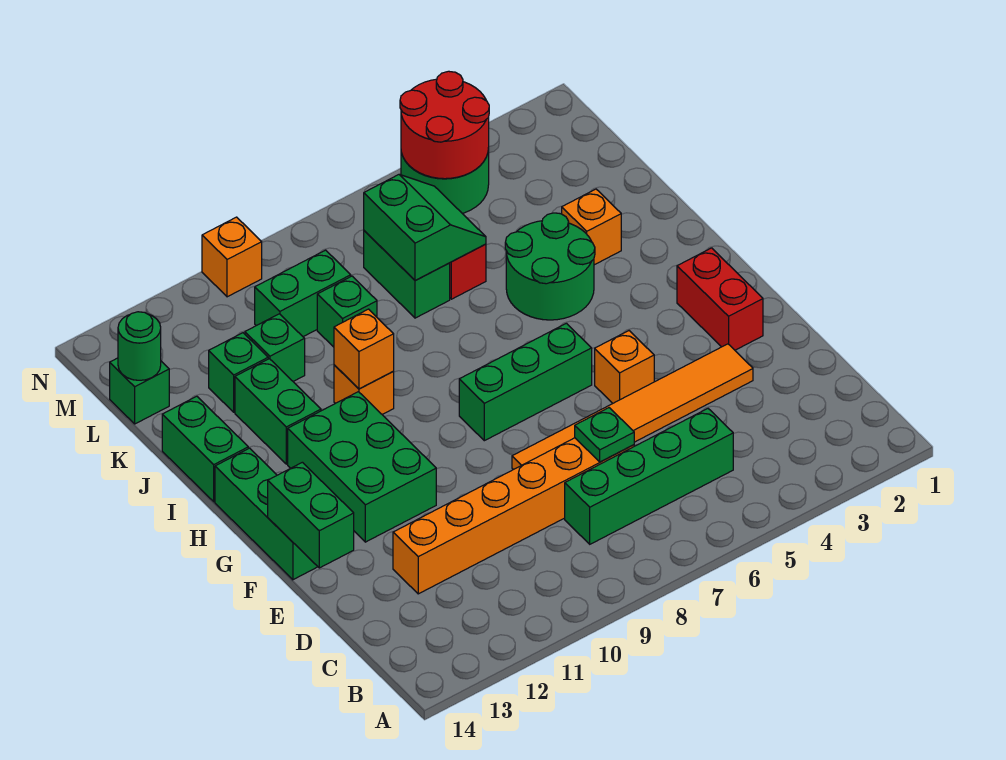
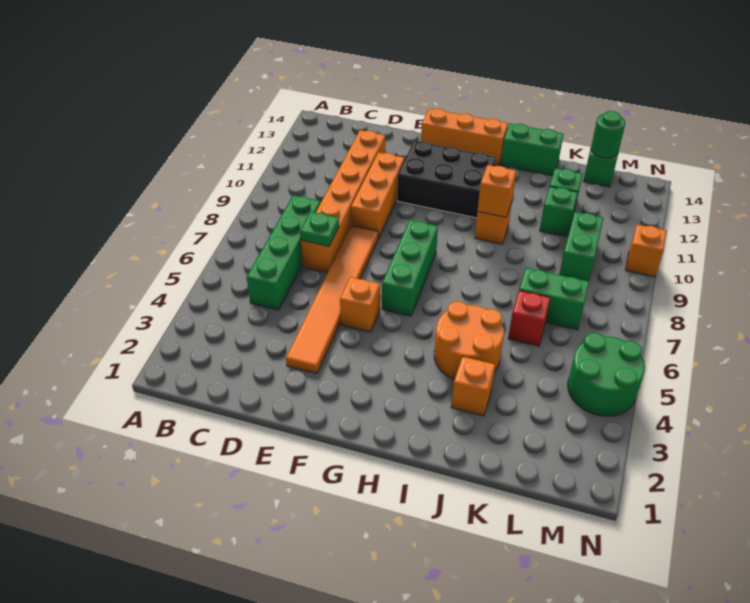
none -> orange brick E9:E11 level 1
green brick E14:F14 level 2 -> none
red brick F2:G2 level 1 -> none
green brick F11:H12 level 1 -> black brick F11:H12 level 1
green brick F14:H14 level 1 -> orange brick F14:H14 level 1
green round brick I4:J5 level 1 -> orange round brick I4:J5 level 1
green brick I12:J12 level 1 -> none
green slope K6:L7 level 2 top 7 -> none
green brick K9 level 1 -> none
red round brick M4:N5 level 2 -> none

